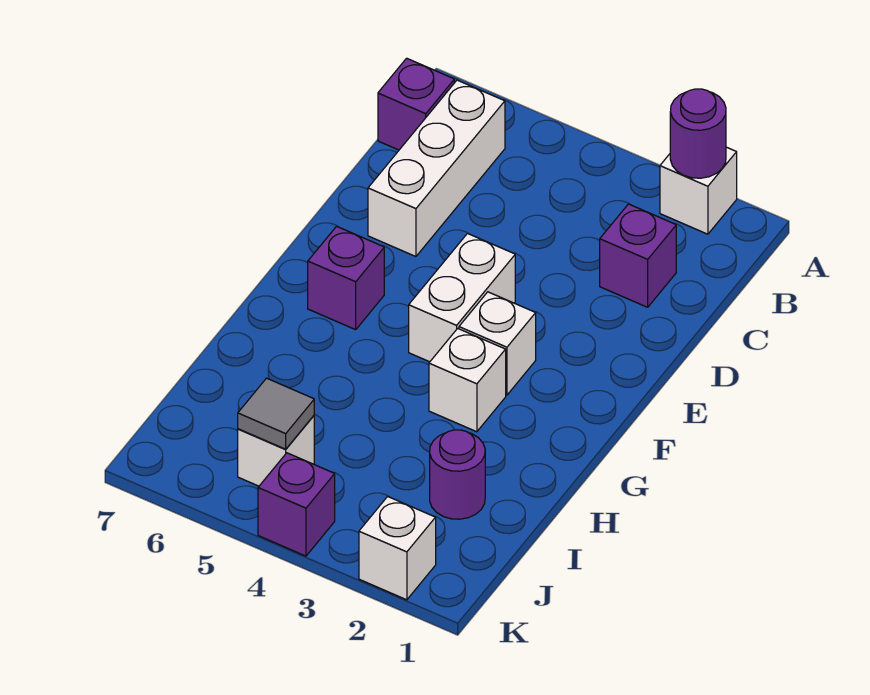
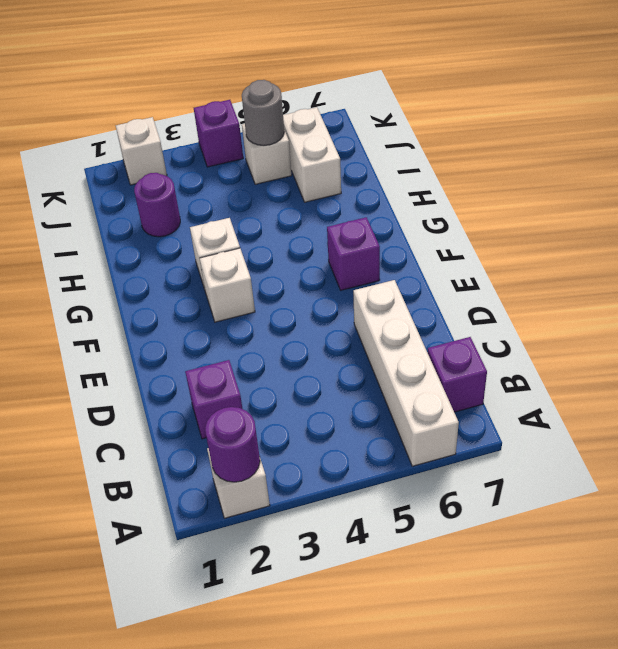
white brick B6:D6 level 1 -> white brick A6:D6 level 1
white brick E4:F4 level 1 -> white brick I6:J6 level 1
grey tile J5 level 2 -> grey round brick J5 level 2

